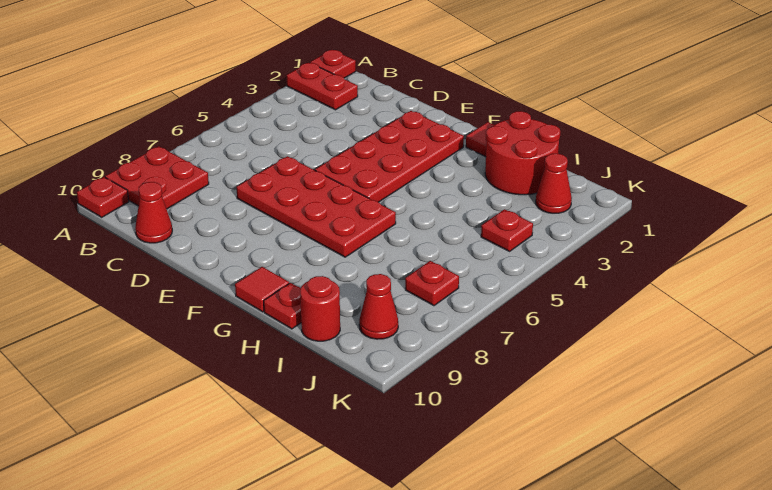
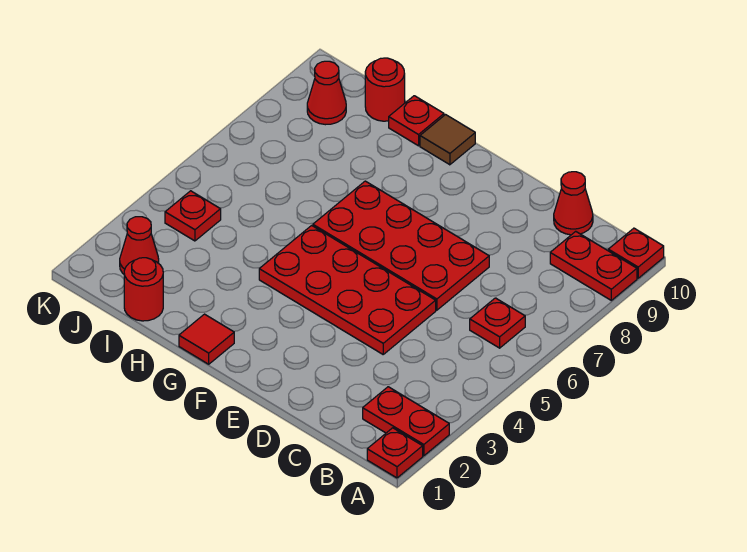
red plate A8:B9 level 1 -> red plate A9:B9 level 1
red plate E2:F5 level 1 -> red plate D4:G5 level 1
red tile G10 level 1 -> brown tile G10 level 1
red round brick H1:I2 level 1 -> red round brick I1 level 1
red plate J7 level 1 -> red plate B6 level 1

